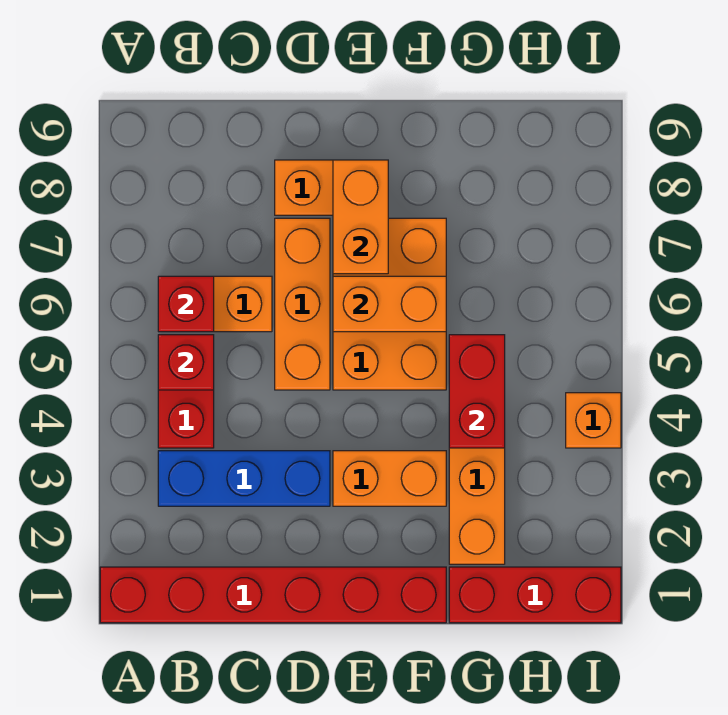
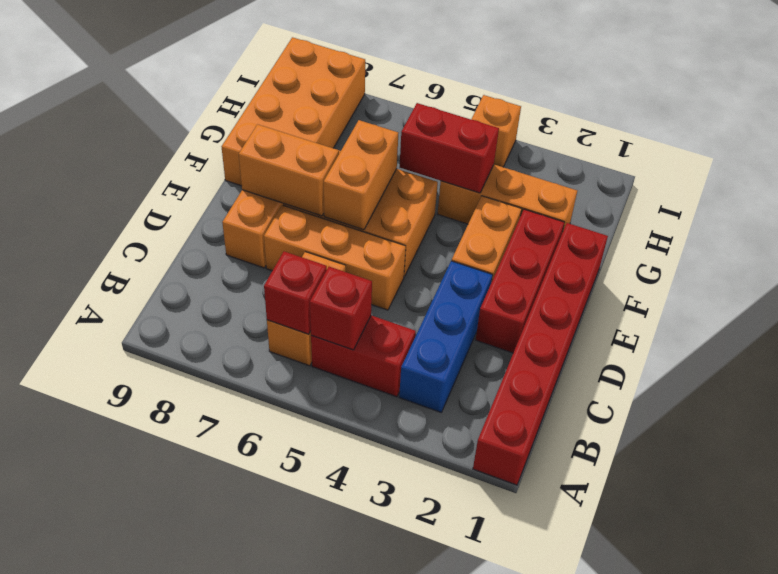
none -> orange brick F8:I9 level 1
red brick G1:I1 level 1 -> red brick D2:F2 level 1

